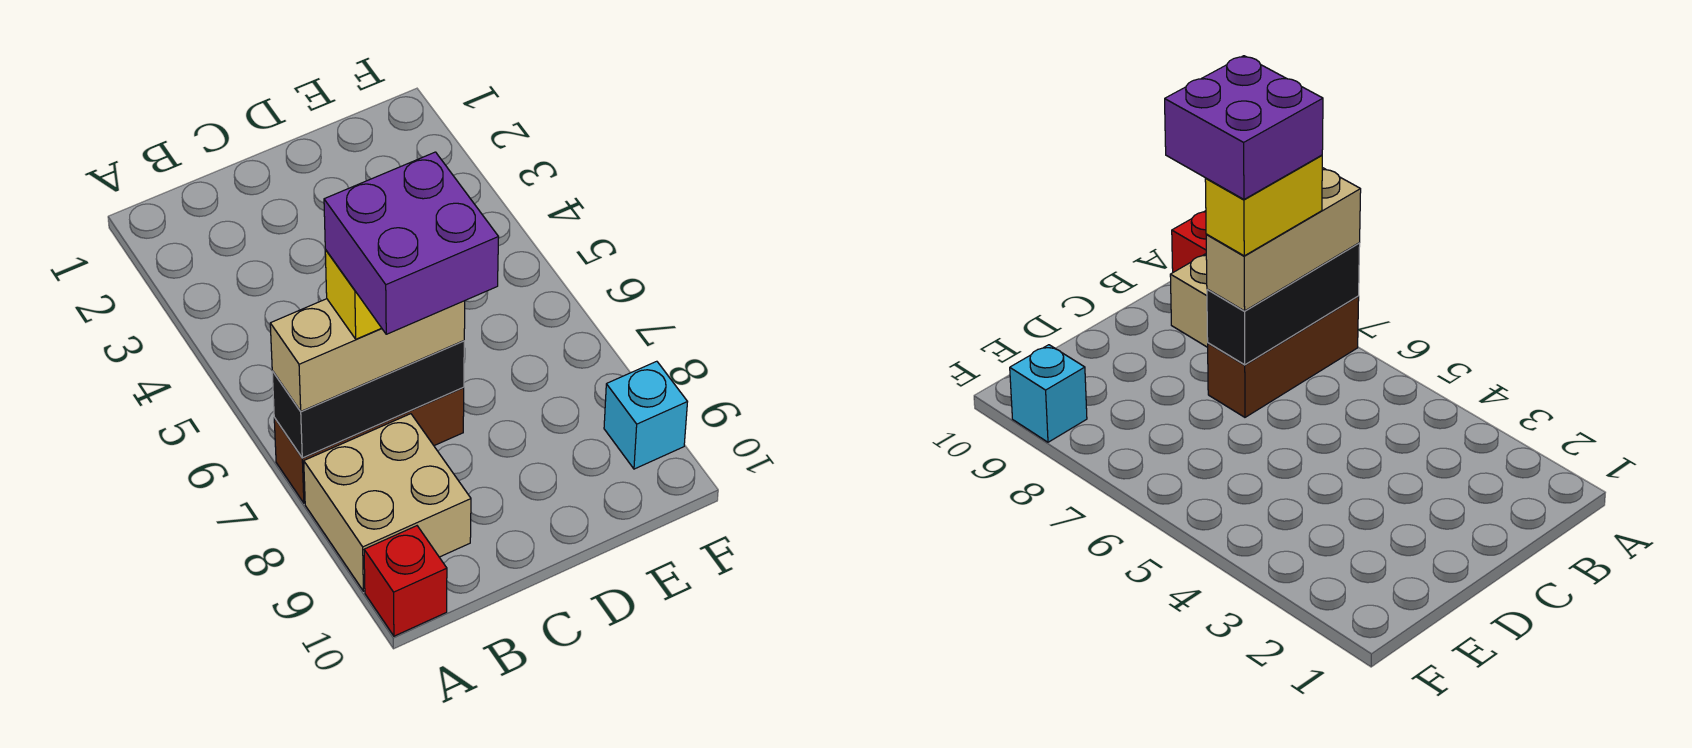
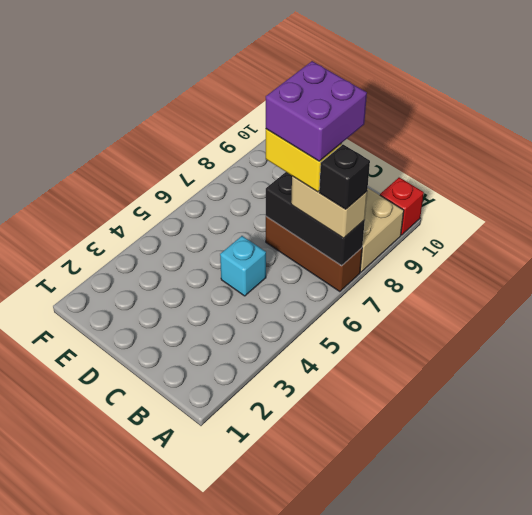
tan brick A7:C7 level 3 -> tan brick A7:B7 level 3
none -> black brick A7 level 4
cyan brick F9 level 1 -> cyan brick C5 level 1

